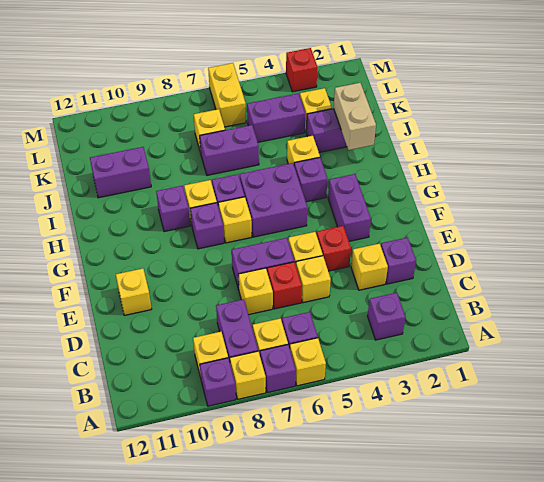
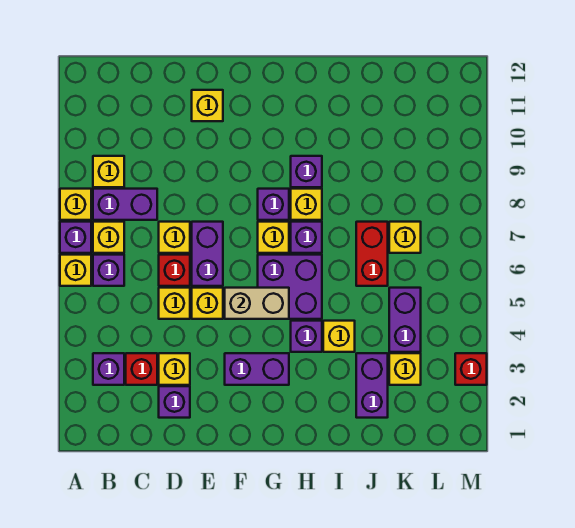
purple brick A9 level 1 -> none
red brick E4 level 1 -> red brick C3 level 1
tan brick I2:J2 level 2 -> tan brick F5:G5 level 2
purple brick J6:J7 level 1 -> red brick J6:J7 level 1
purple brick J10:J11 level 1 -> none
yellow brick L6:M6 level 1 -> none

